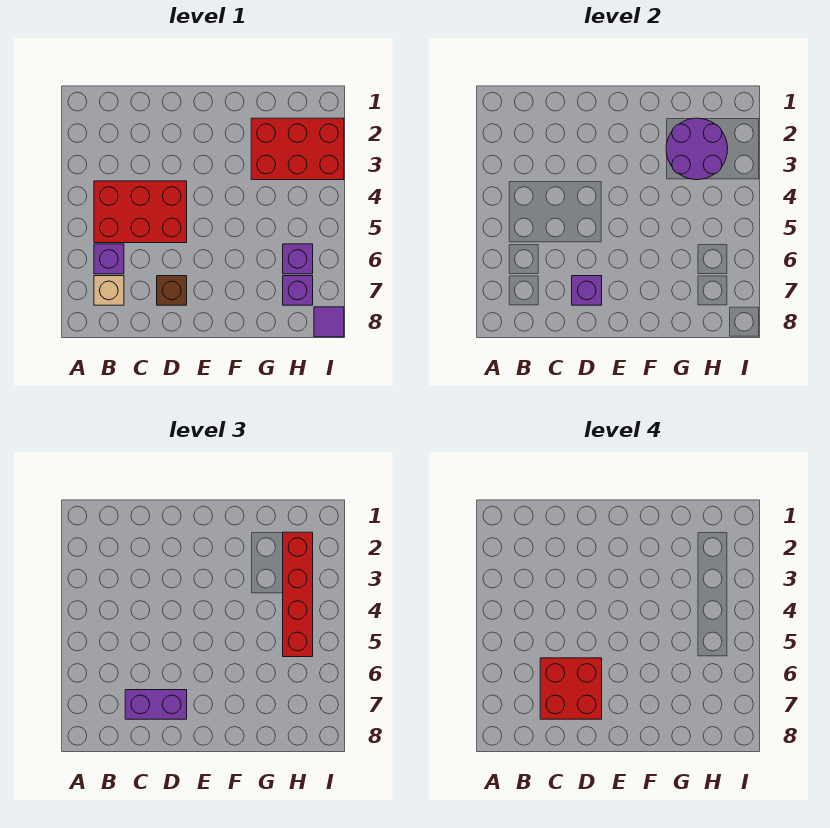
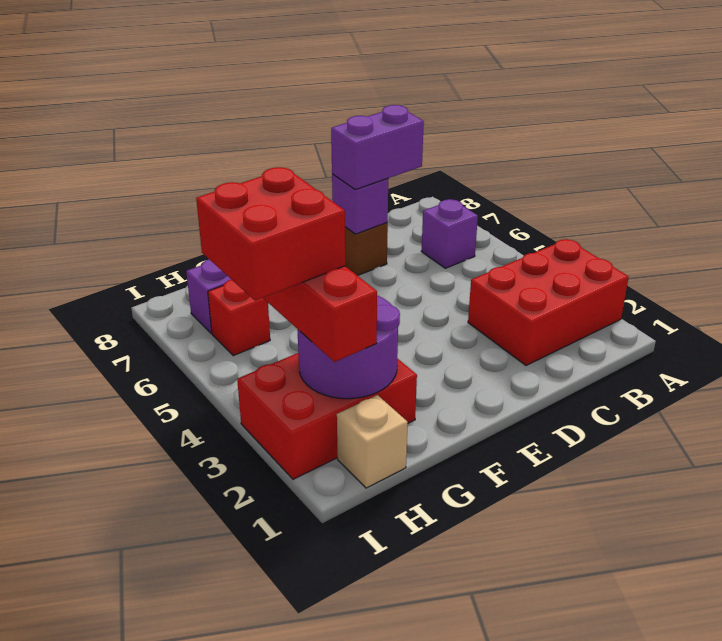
red brick B4:D5 level 1 -> red brick A2:C3 level 1
tan brick B7 level 1 -> tan brick H1 level 1
red brick C6:D7 level 4 -> red brick H3:I4 level 4
purple brick H6 level 1 -> red brick H6 level 1
purple tile I8 level 1 -> none

